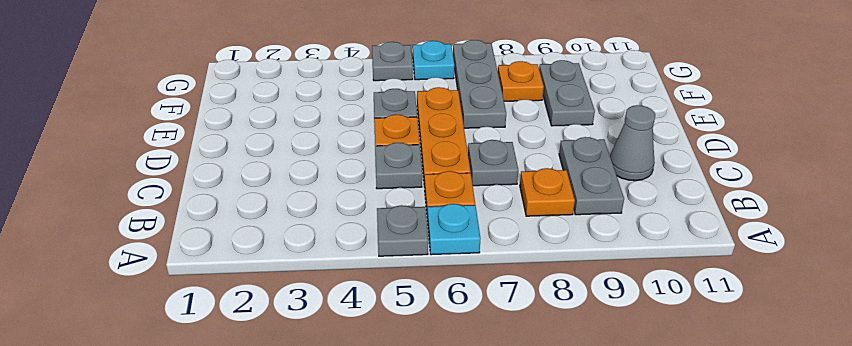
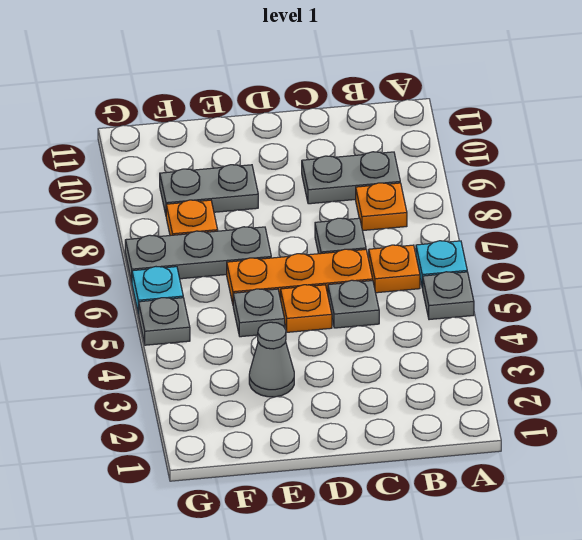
grey cone C10 level 1 -> grey cone E3 level 1

